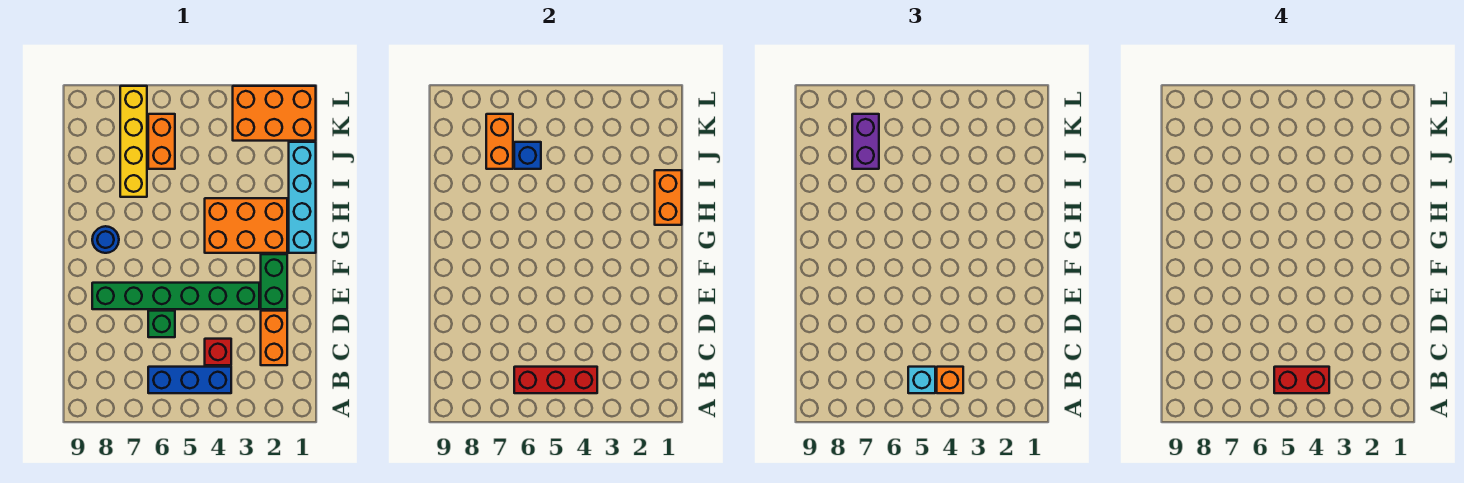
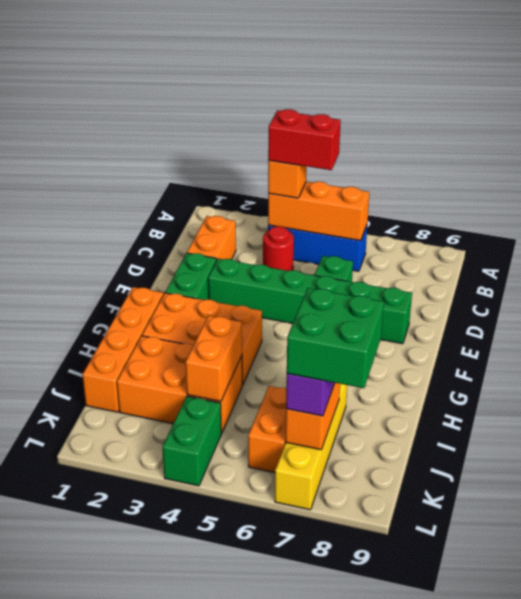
red brick B4:B6 level 2 -> orange brick B4:B6 level 2
cyan brick B5 level 3 -> none
red brick C4 level 1 -> red round brick C4 level 1
cyan brick G1:J1 level 1 -> orange brick G1:J1 level 1
blue round brick G8 level 1 -> none
orange brick H1:I1 level 2 -> orange brick I4:J4 level 2
blue brick J6 level 2 -> none
none -> green brick J7:K8 level 4
orange brick K1:L3 level 1 -> orange brick I2:J4 level 1
none -> green brick K4:L4 level 1

